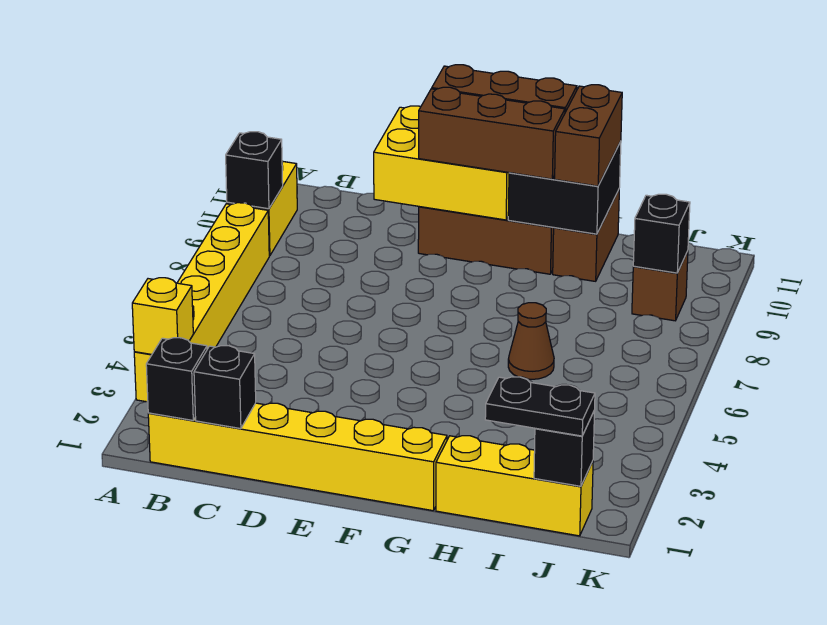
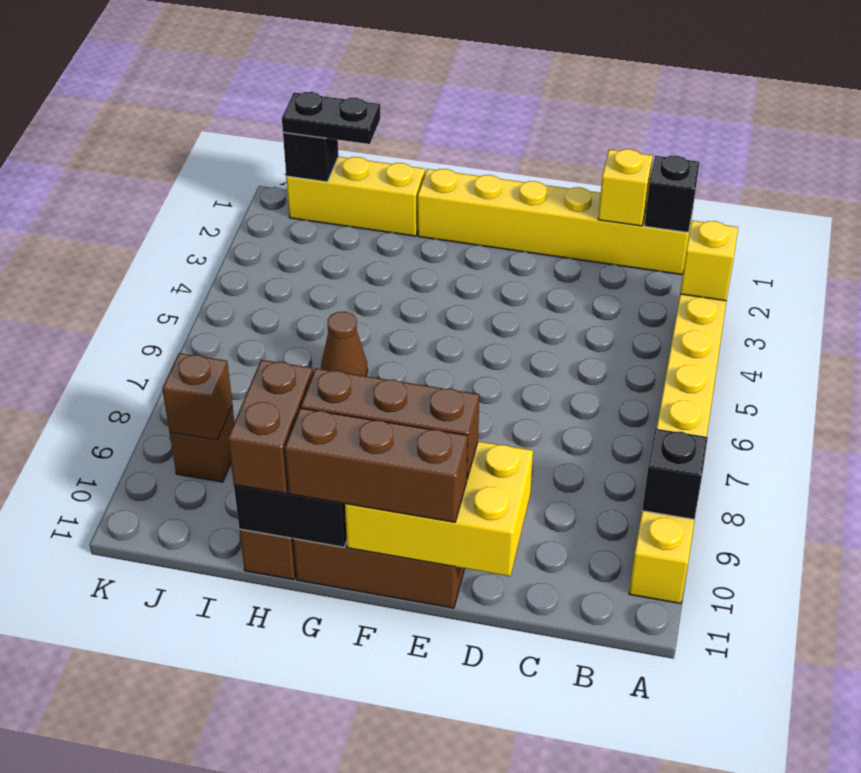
black brick C1 level 2 -> yellow brick C1 level 2
black brick J9 level 2 -> brown brick J9 level 2

